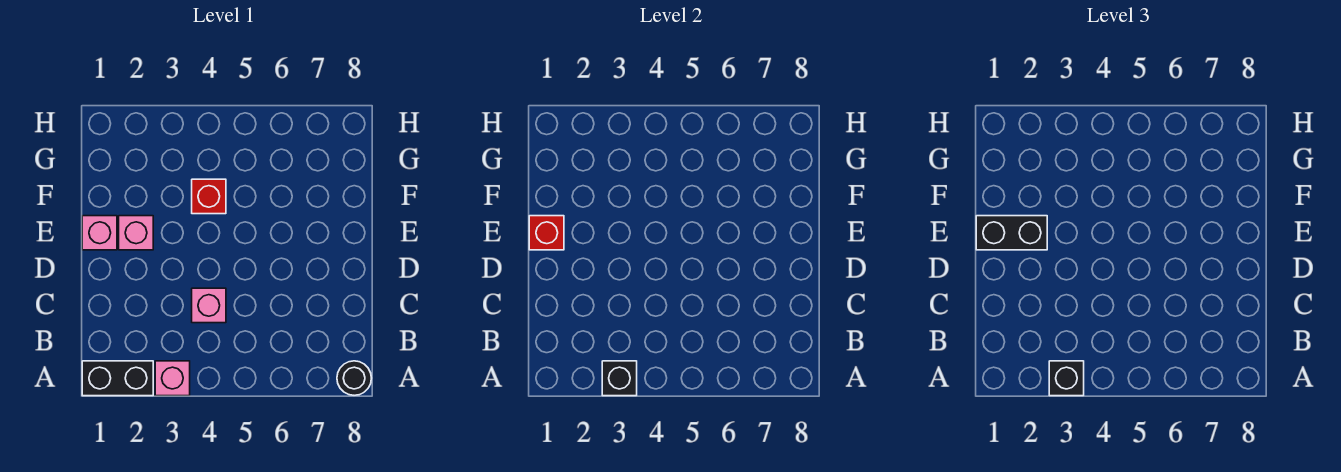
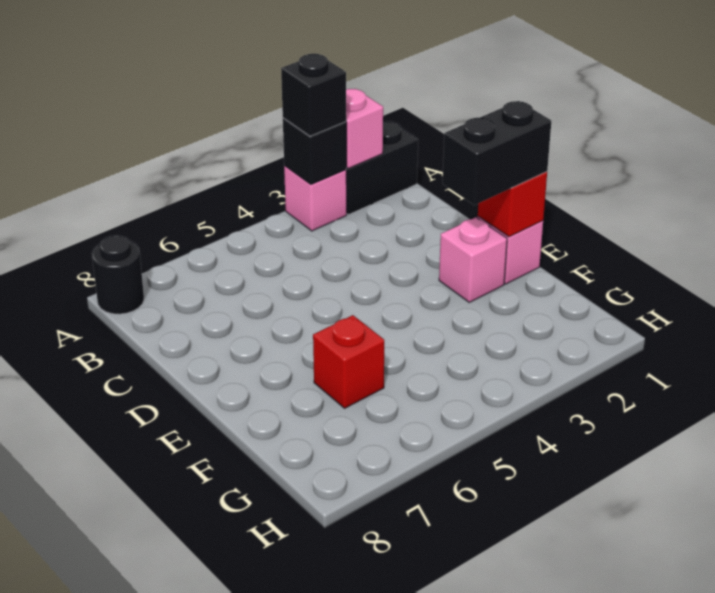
pink brick C4 level 1 -> pink brick A2 level 2
red brick F4 level 1 -> red brick F6 level 1

